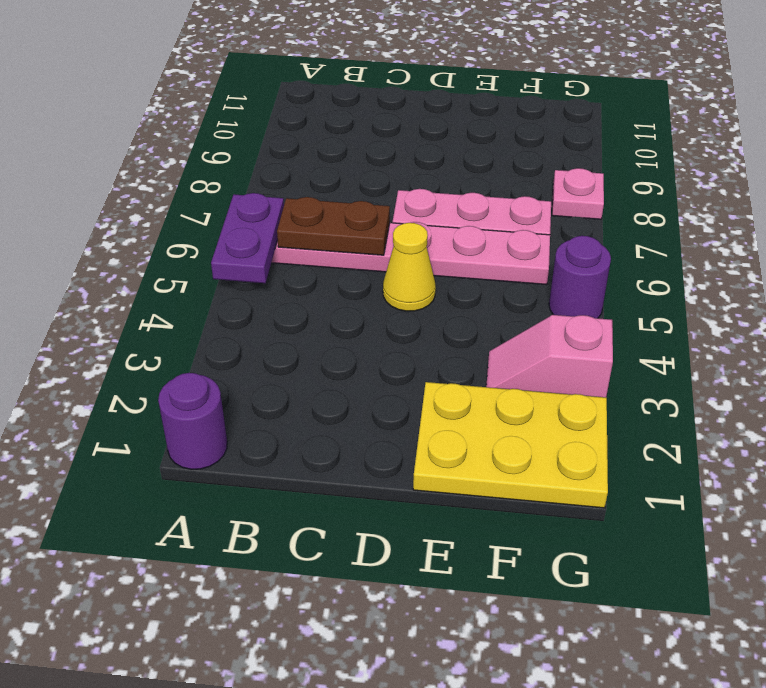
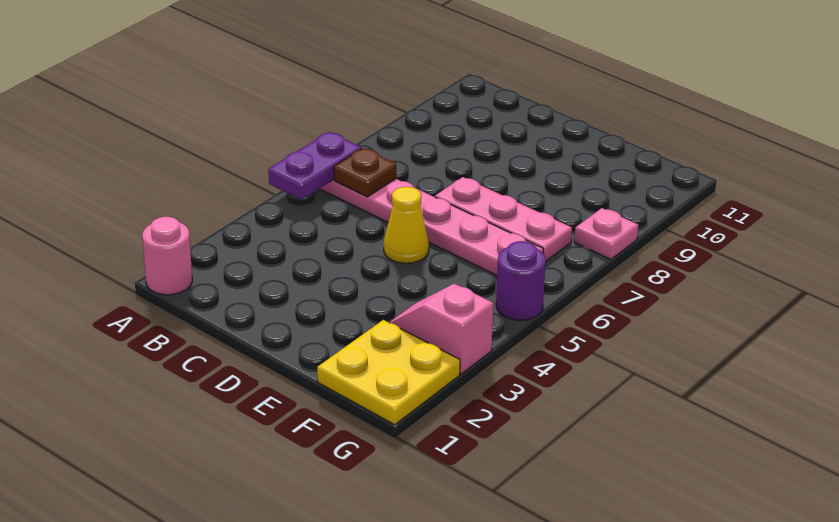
purple round brick A1 level 1 -> pink round brick A1 level 1
brown plate B6:C6 level 2 -> brown plate B6 level 2
yellow plate E1:G2 level 1 -> yellow plate F1:G2 level 1

